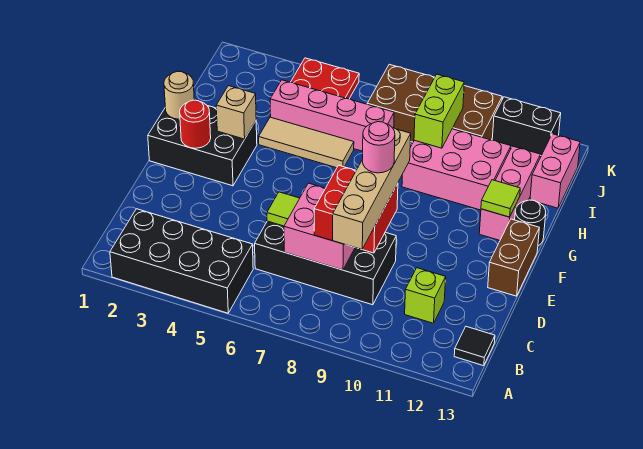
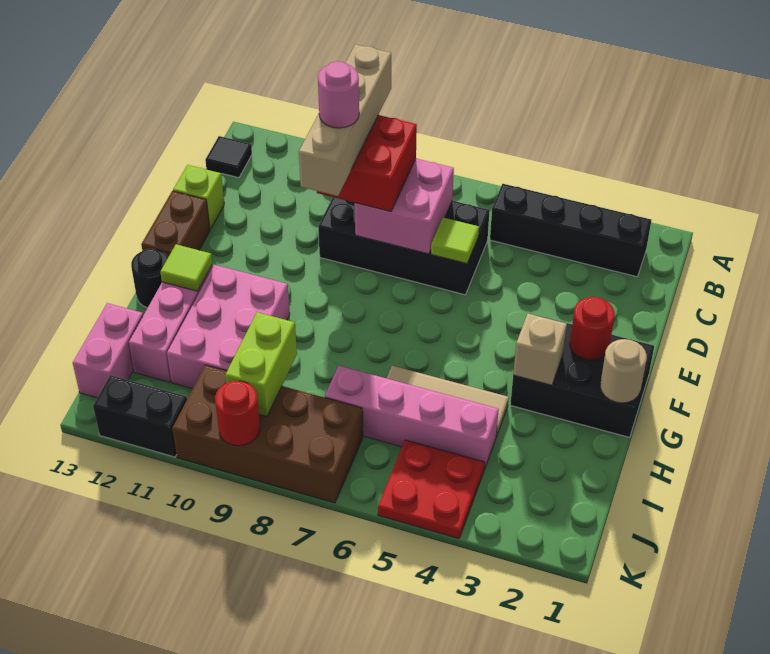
black brick A2:B5 level 1 -> black brick B2:B5 level 1
lime brick C11 level 1 -> lime brick D13 level 1
pink brick H9:I11 level 1 -> pink brick G10:I11 level 1
none -> red round brick K9 level 2

